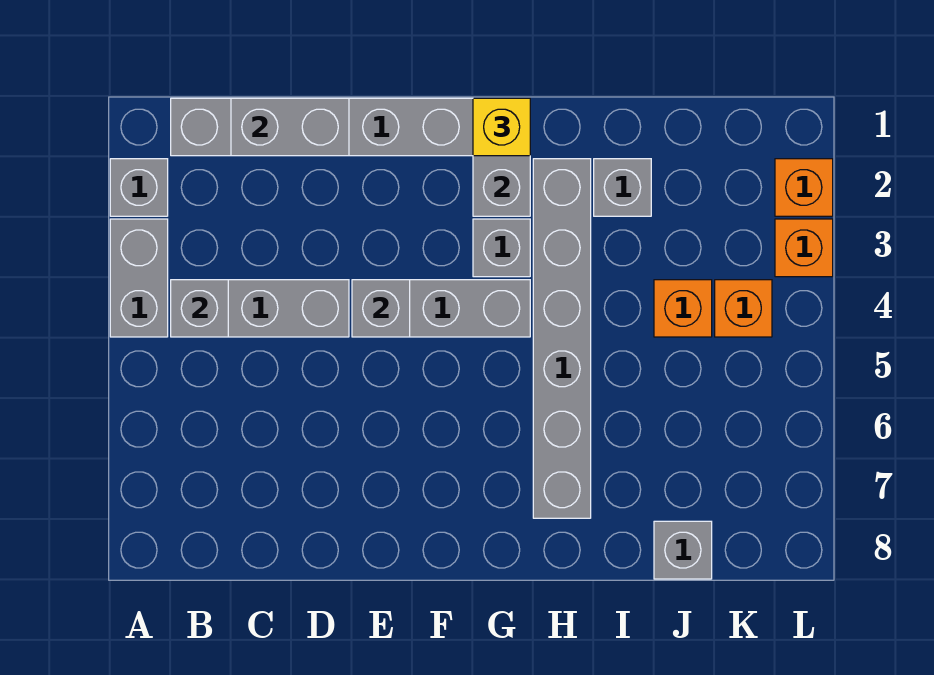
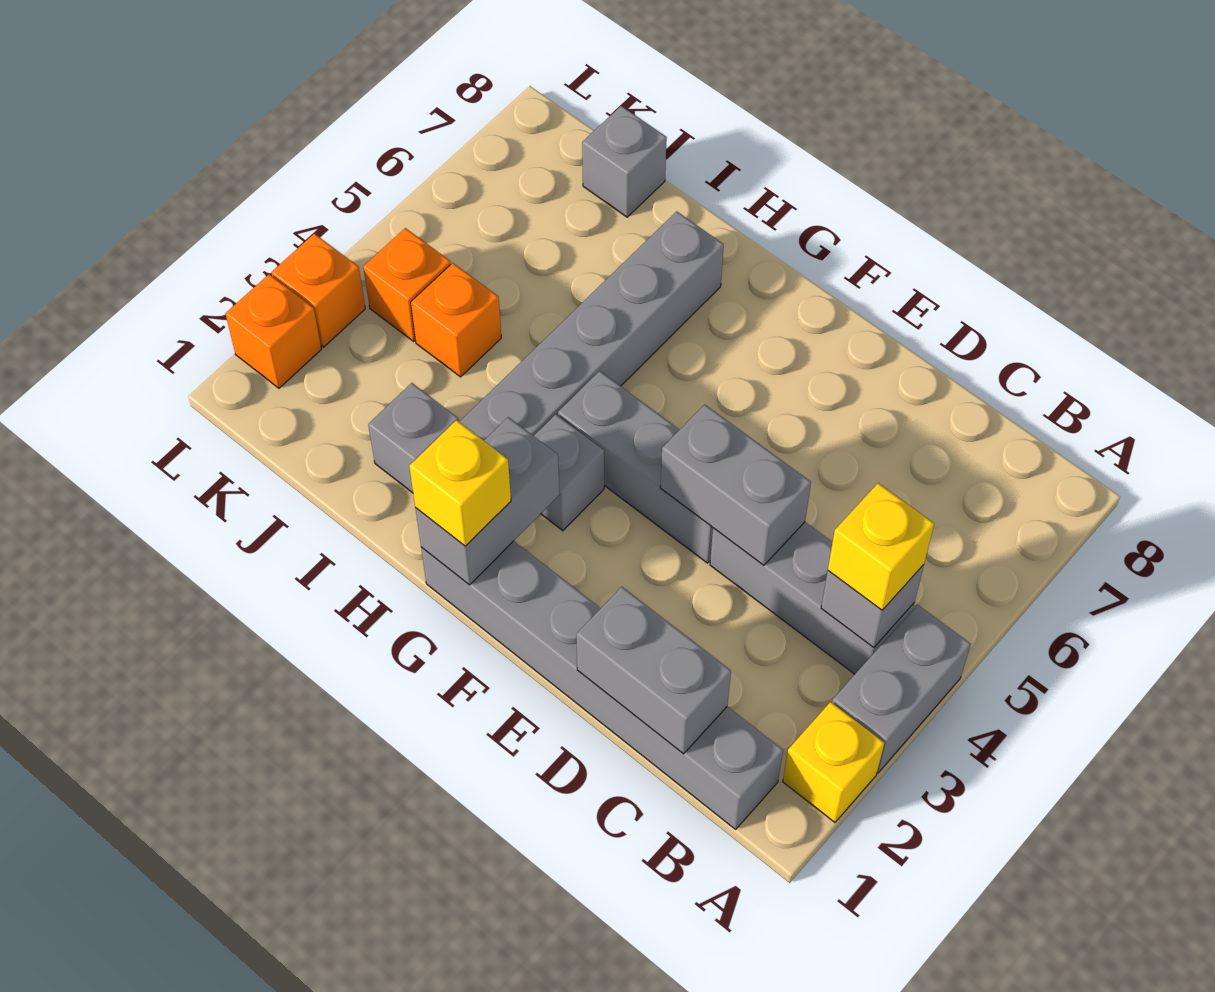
grey brick A2 level 1 -> yellow brick A2 level 1
none -> yellow brick B4 level 3
grey brick E4 level 2 -> grey brick D4:E4 level 2

